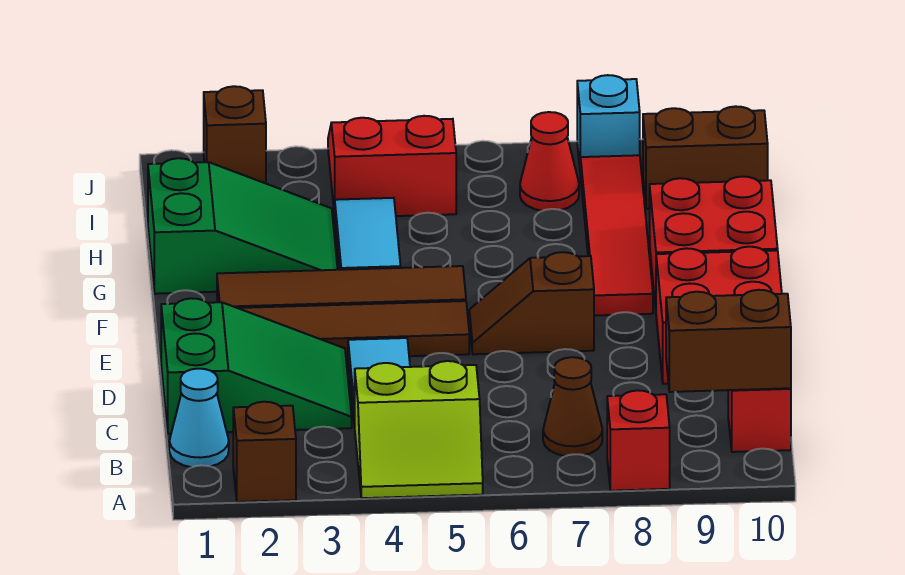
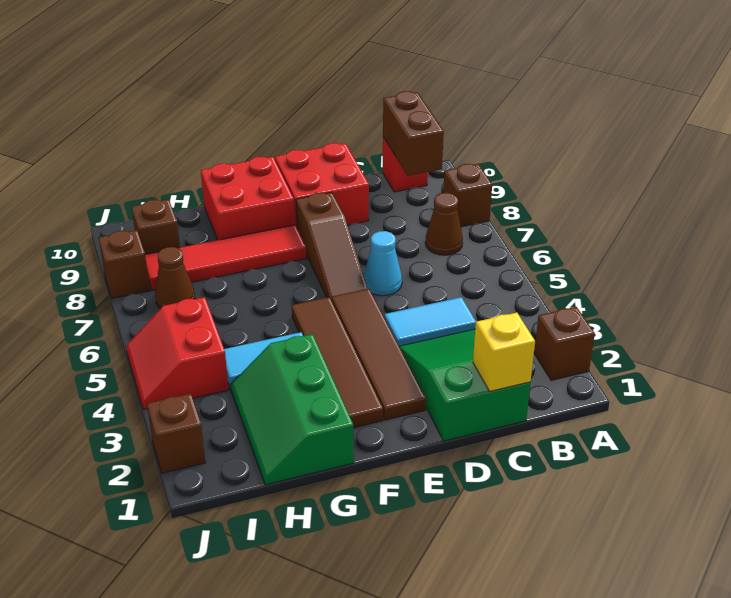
lime slope A4:B5 level 1 top B -> none
red brick A8 level 1 -> brown brick A8 level 1
cyan cone B1 level 1 -> cyan cone D6 level 1
none -> yellow brick C1 level 2
brown slope E6:E7 level 1 top 7 -> brown slope E6:E8 level 1 top 8
green slope G1:H3 level 1 top 1 -> green slope G1:H3 level 1 top G
red cone I7 level 1 -> brown cone I7 level 1
brown brick I9:I10 level 1 -> brown brick I9 level 1
cyan brick J8 level 1 -> brown brick J8 level 1

